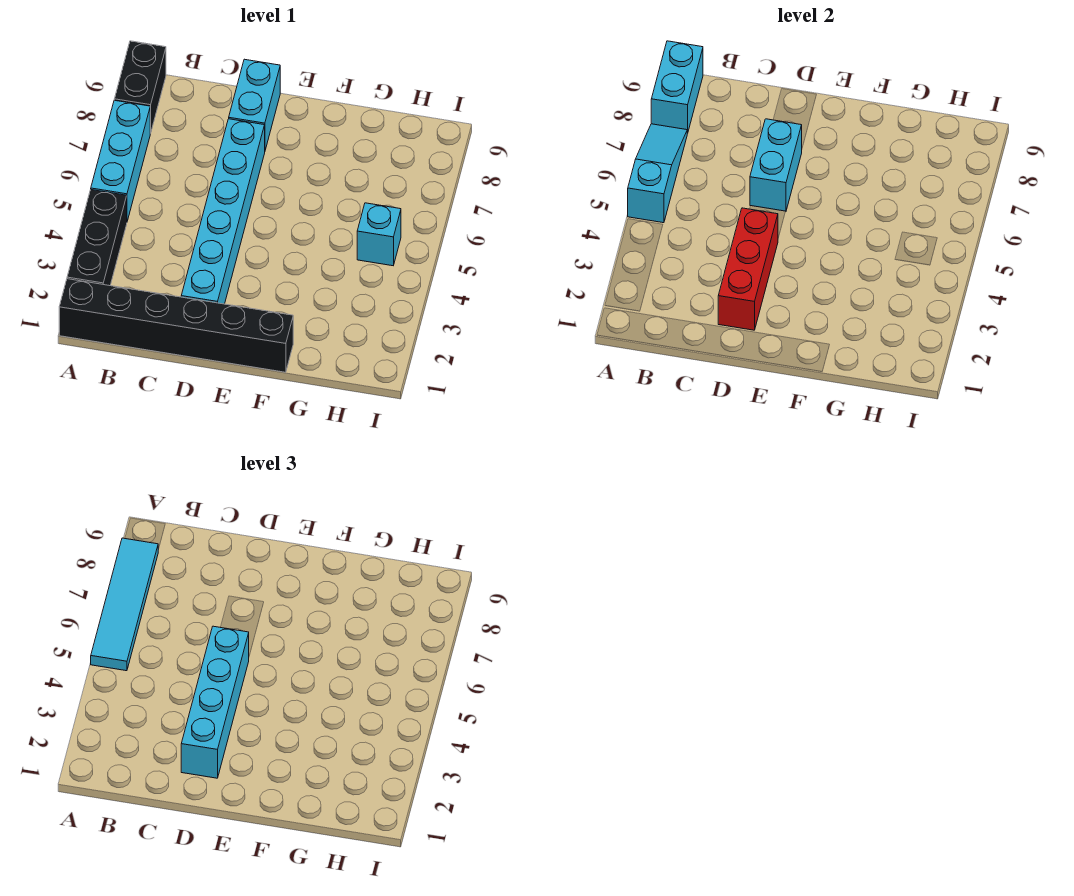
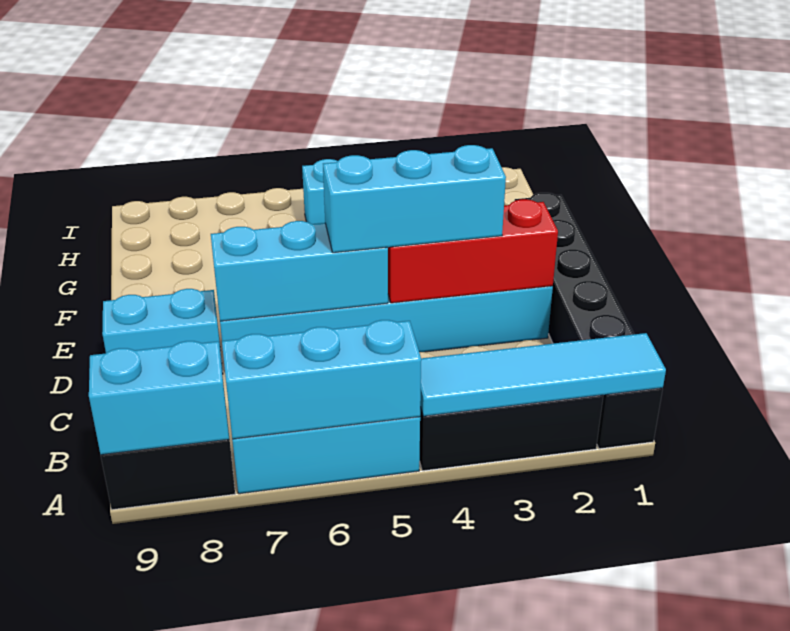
cyan slope A5:A7 level 2 top 5 -> cyan brick A5:A7 level 2
cyan tile A5:A8 level 3 -> cyan tile A1:A4 level 2
cyan brick D2:D5 level 3 -> cyan brick D3:D5 level 3
cyan brick D6:D7 level 2 -> cyan brick D5:D7 level 2

